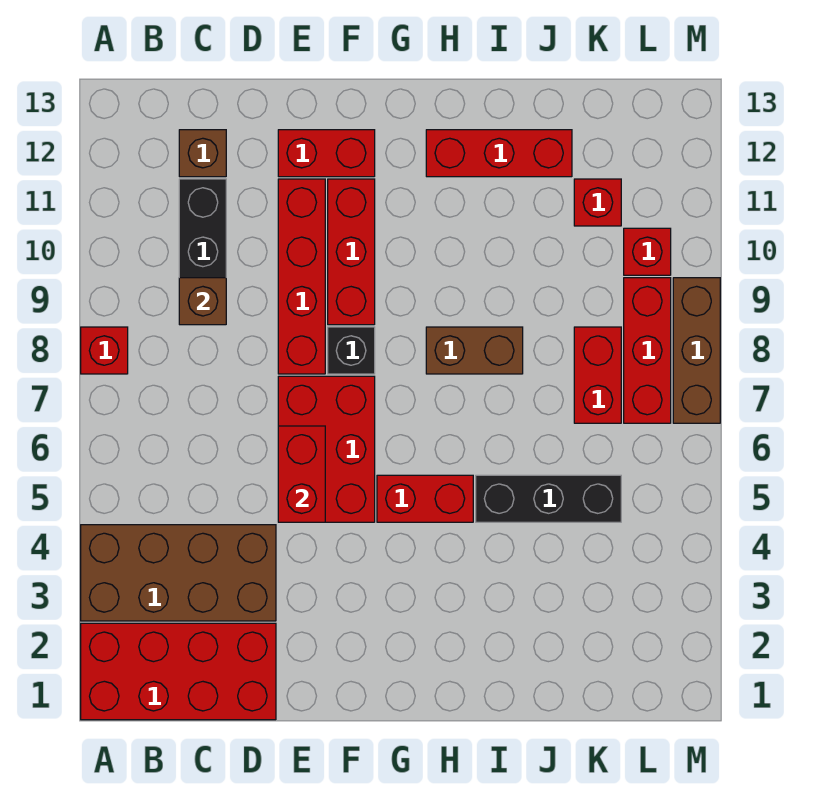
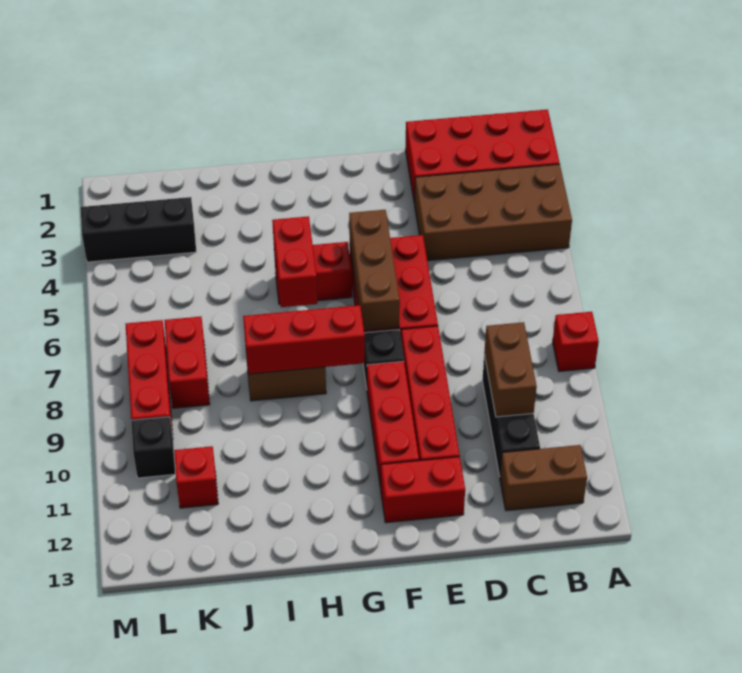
brown brick C9 level 2 -> brown brick C9:C10 level 2
brown brick C12 level 1 -> brown brick B12:C12 level 1
red brick E5:E6 level 2 -> red brick H5:H6 level 2
red brick H12:J12 level 1 -> red brick G8:I8 level 2
black brick I5:K5 level 1 -> black brick K3:M3 level 1
red brick L10 level 1 -> black brick L10 level 1
brown brick M7:M9 level 1 -> brown brick F5:F7 level 2

